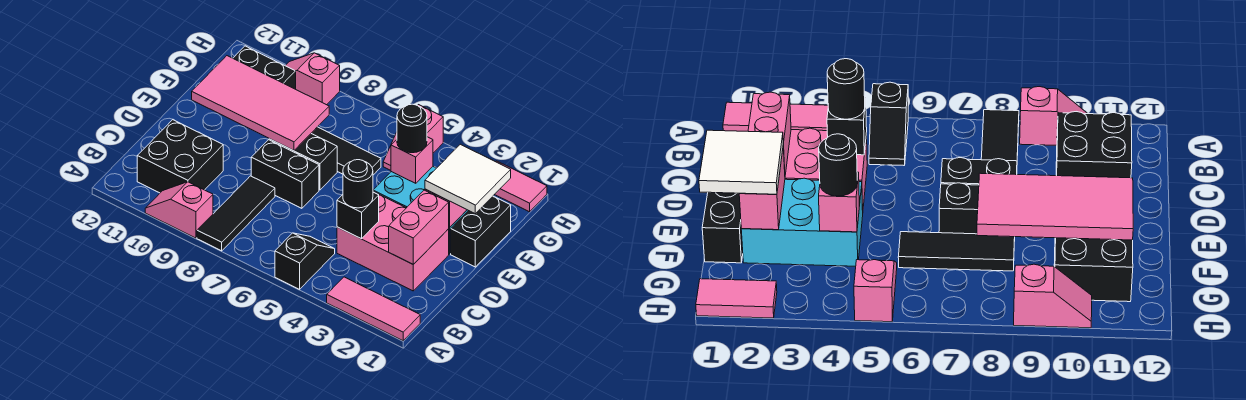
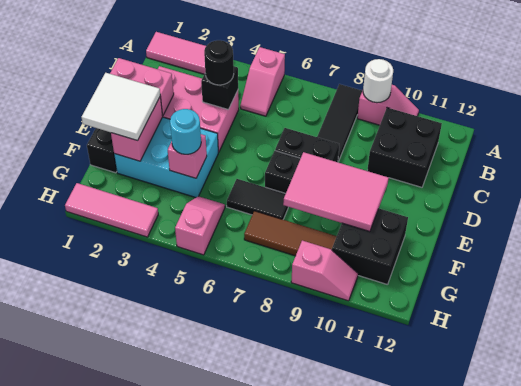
black slope A5:B5 level 1 top A -> pink slope A5:B5 level 1 top A
none -> white round brick A9 level 2
pink brick C2:D2 level 2 -> pink brick D1:D2 level 2
pink tile E8:F11 level 2 -> pink tile E8:F10 level 2
black round brick F4 level 3 -> cyan round brick F4 level 3
black tile F6:F8 level 1 -> black tile F6:F7 level 1
none -> brown tile G7:G9 level 1
pink tile H1:H2 level 1 -> pink tile H1:H3 level 1

